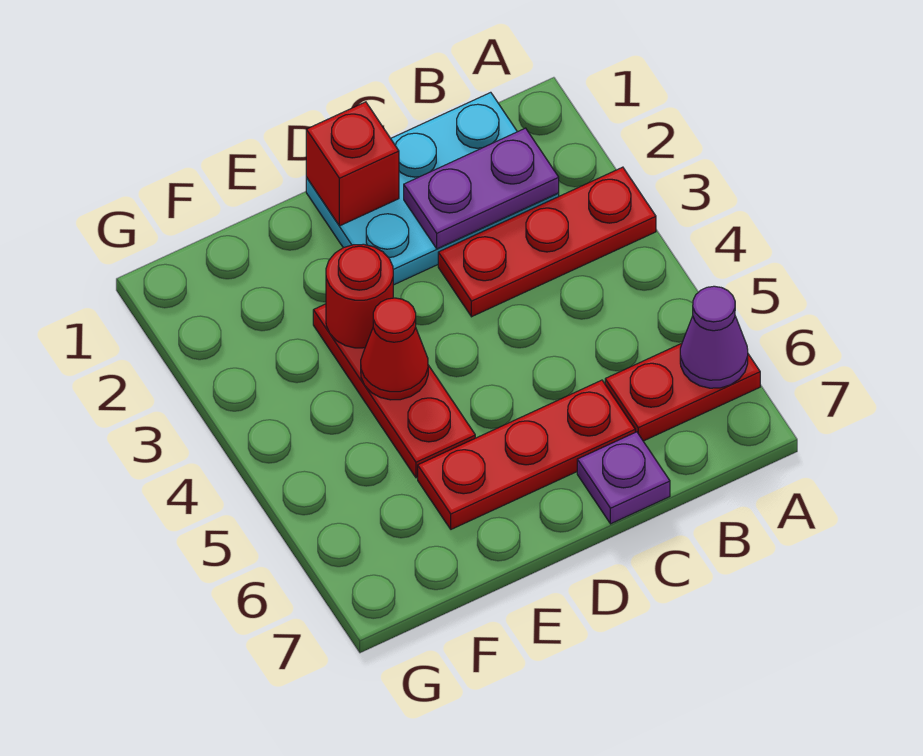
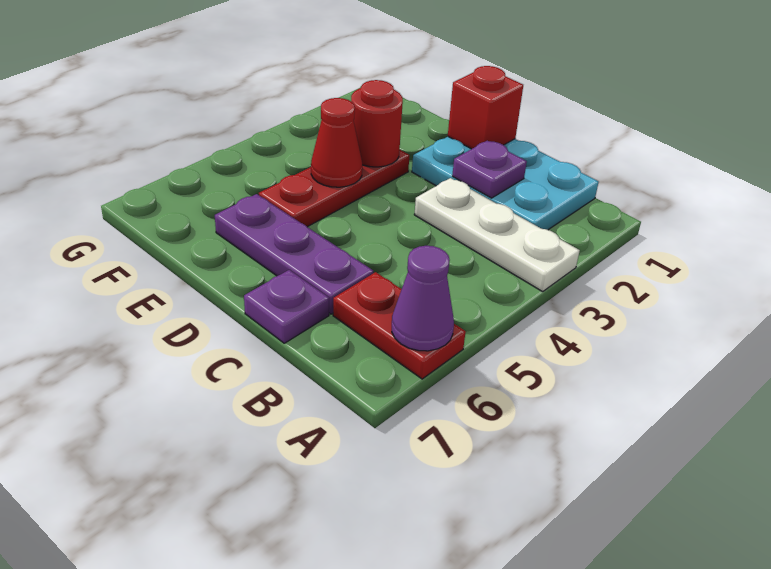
red plate A3:C3 level 1 -> white plate A3:C3 level 1
purple plate B2:C2 level 2 -> purple plate C2 level 2
red plate C6:E6 level 1 -> purple plate C6:E6 level 1

